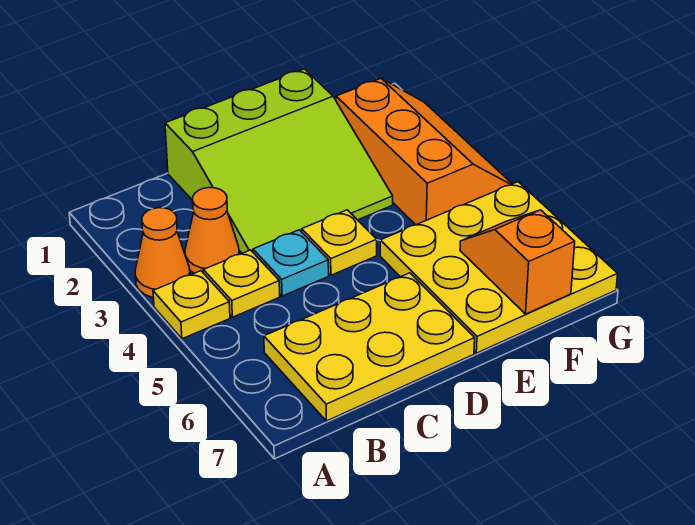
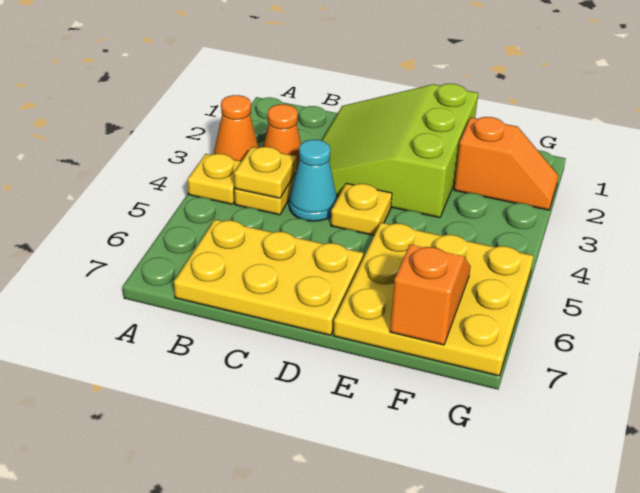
none -> yellow plate B4 level 2
lime slope C1:E3 level 1 top 1 -> lime slope C1:E3 level 1 top E
cyan plate C4 level 1 -> cyan cone C4 level 1
orange slope F2:G4 level 1 top F -> orange slope F2:G2 level 1 top F

